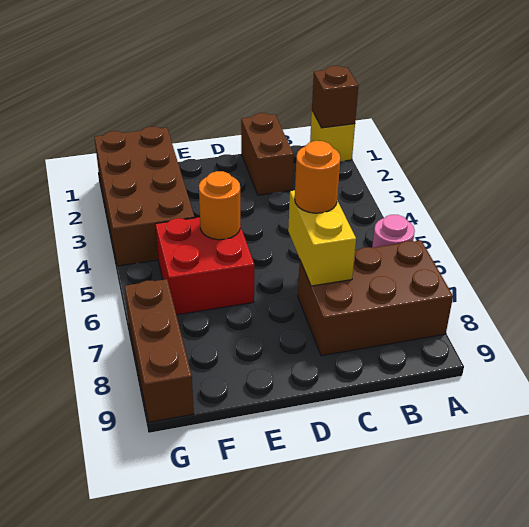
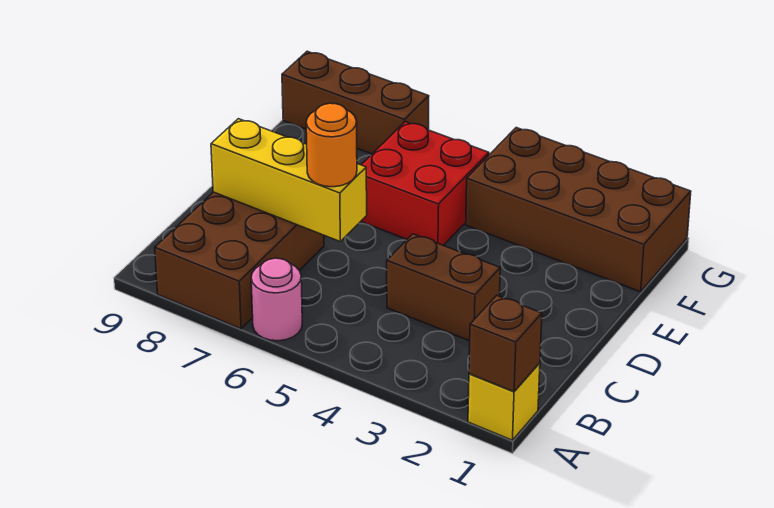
brown brick C1:C2 level 1 -> brown brick C3:C4 level 1
yellow brick C6:C7 level 2 -> yellow brick C6:C8 level 2
orange round brick E5 level 2 -> none

